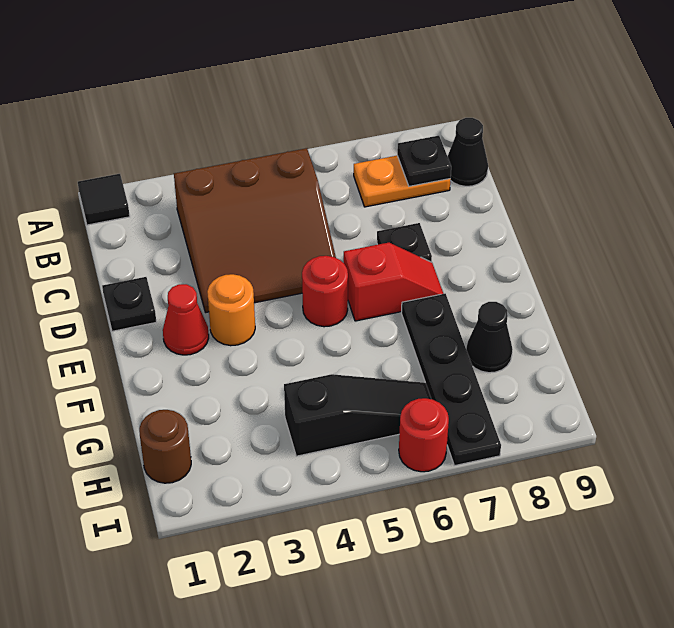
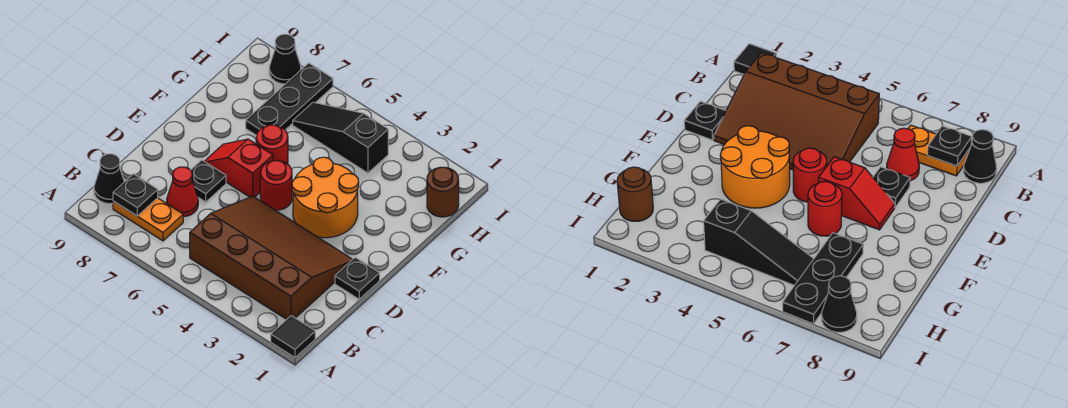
brown slope B3:D5 level 1 top B -> brown slope B2:D5 level 1 top B
red cone E2 level 1 -> red cone C7 level 1
orange round brick E3 level 1 -> orange round brick E3:F4 level 1
black plate F7:I7 level 1 -> black plate G7:I7 level 1
black cone G8 level 1 -> black cone I8 level 1
red round brick I6 level 1 -> red round brick F6 level 1

